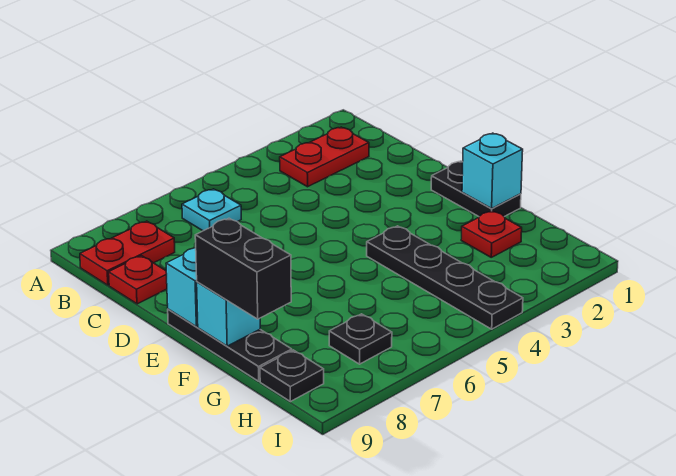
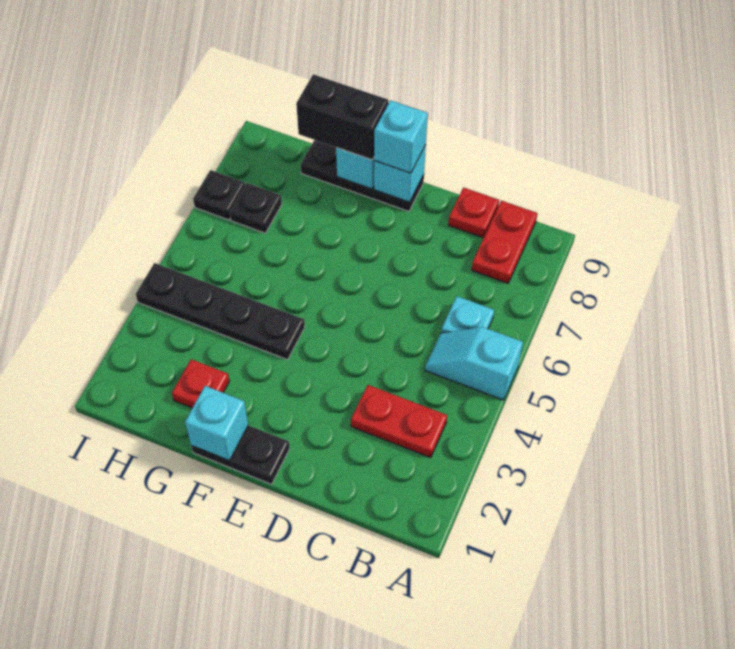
none -> cyan slope A5:B5 level 1 top A
red plate B2:B3 level 1 -> red plate B3:C3 level 1
none -> cyan brick E9 level 3
black plate H9 level 1 -> black plate I7 level 1

